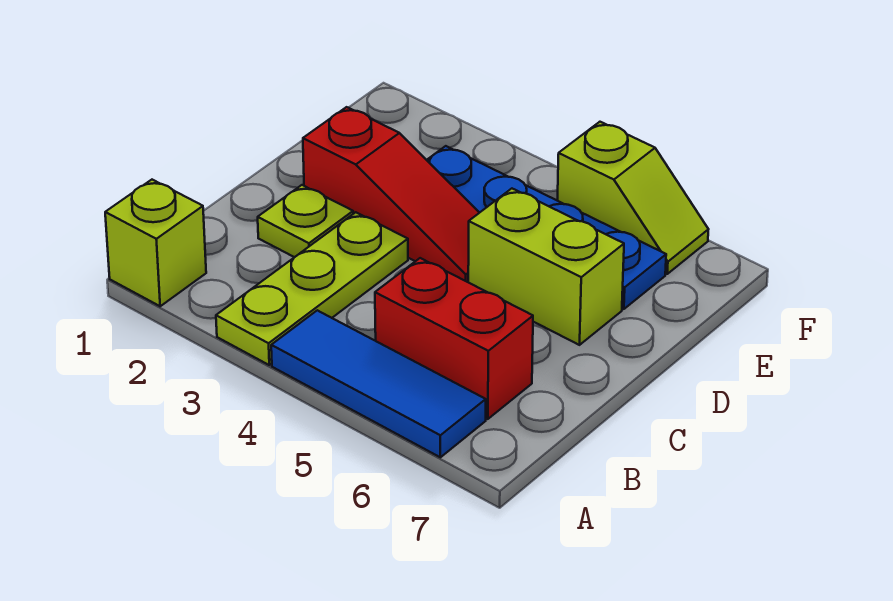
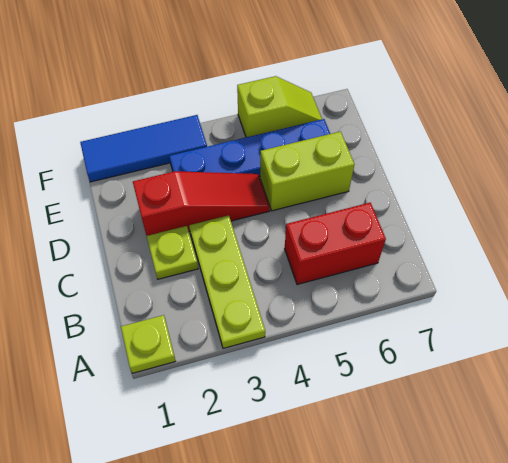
lime brick A1 level 1 -> lime plate A1 level 1
blue tile A4:A6 level 1 -> blue tile F1:F3 level 1

